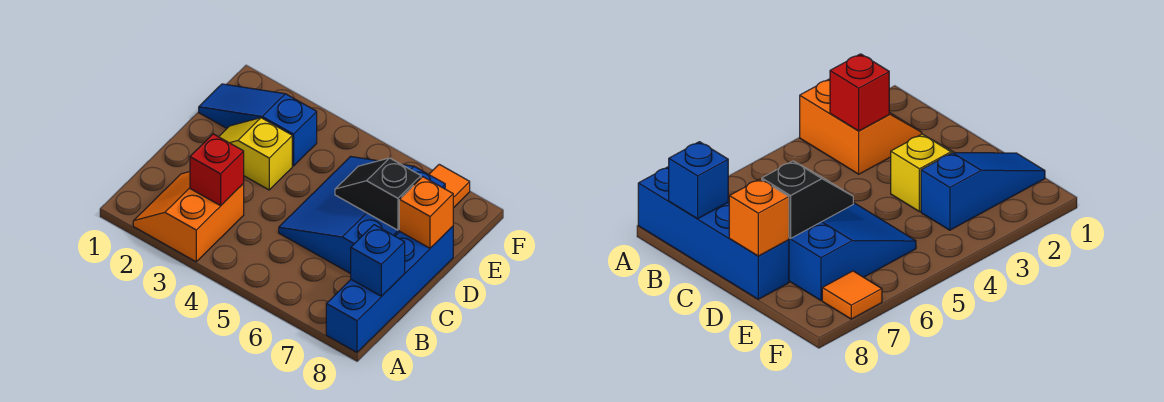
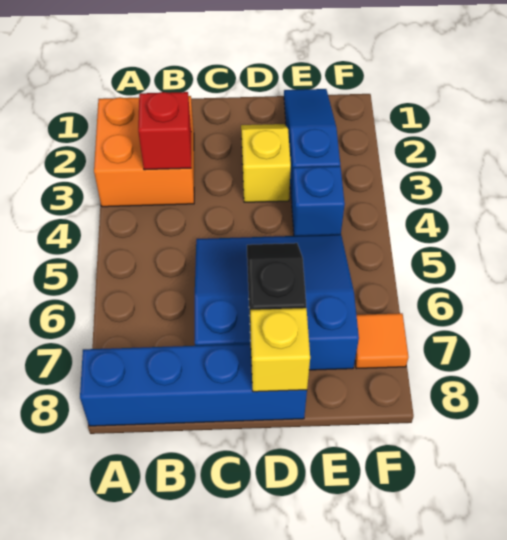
orange slope A2:B3 level 1 top 3 -> orange brick A2:B3 level 1
blue brick B8 level 2 -> blue brick E4 level 1
orange brick D8 level 2 -> yellow brick D8 level 2

